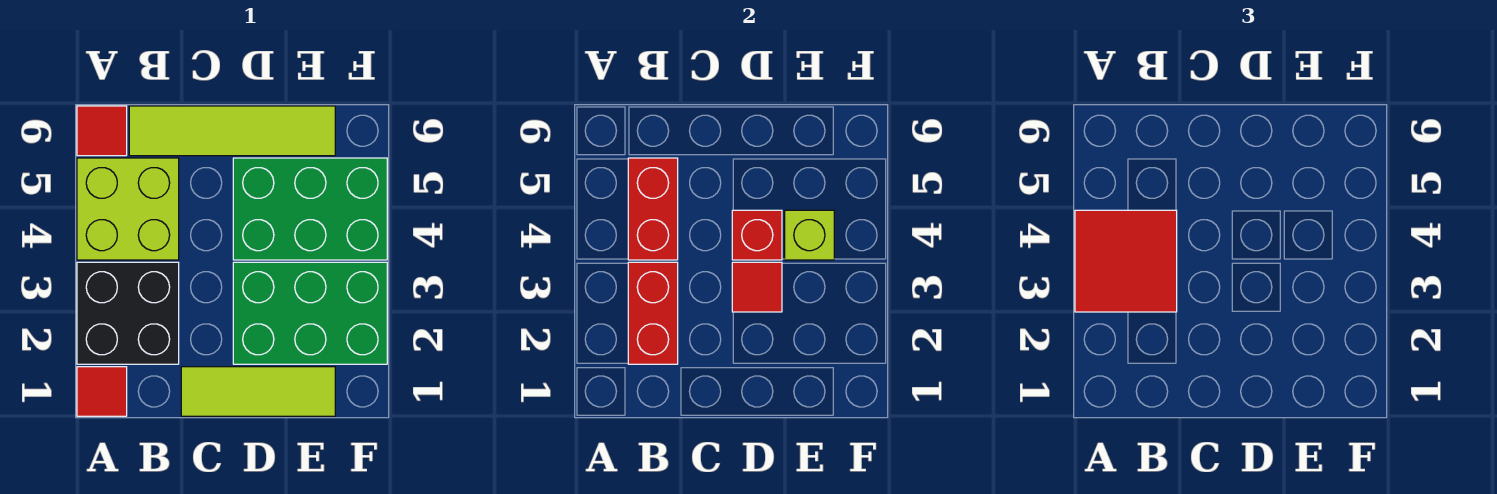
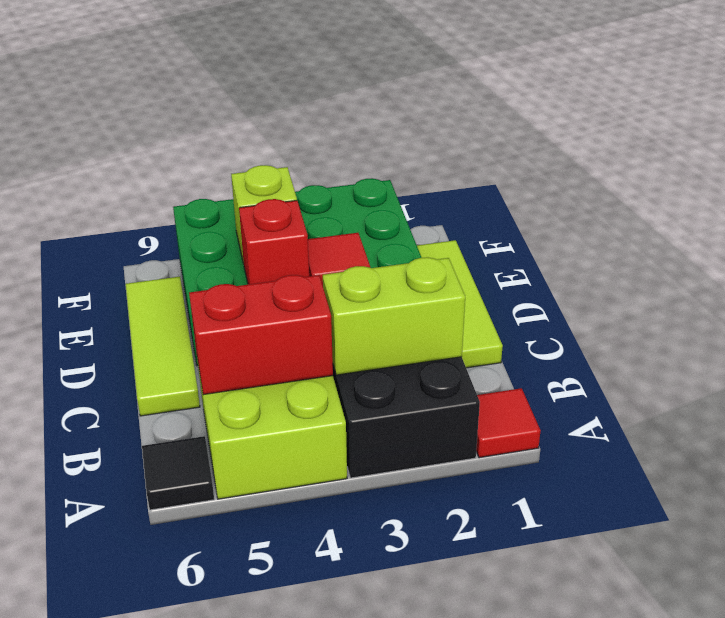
red tile A3:B4 level 3 -> none
red tile A6 level 1 -> black tile A6 level 1
red brick B2:B3 level 2 -> lime brick B2:B3 level 2
lime tile B6:E6 level 1 -> lime tile C6:E6 level 1

